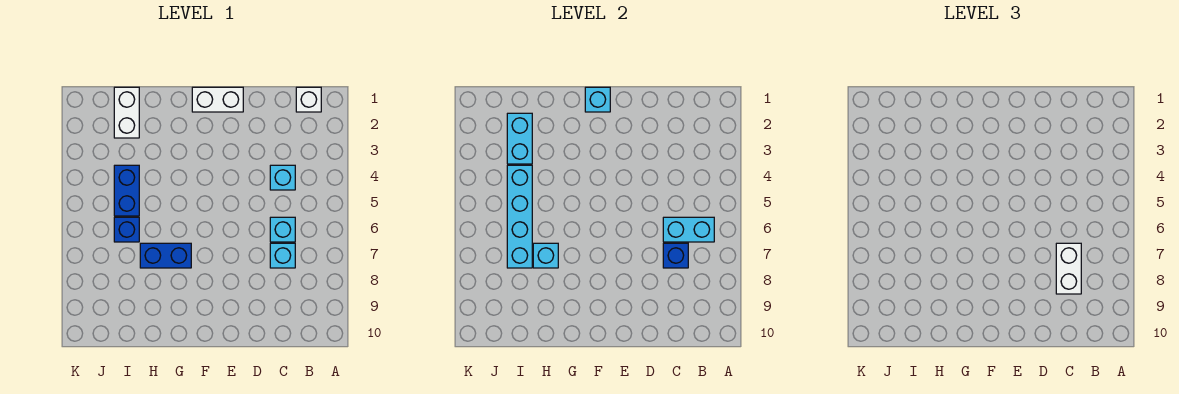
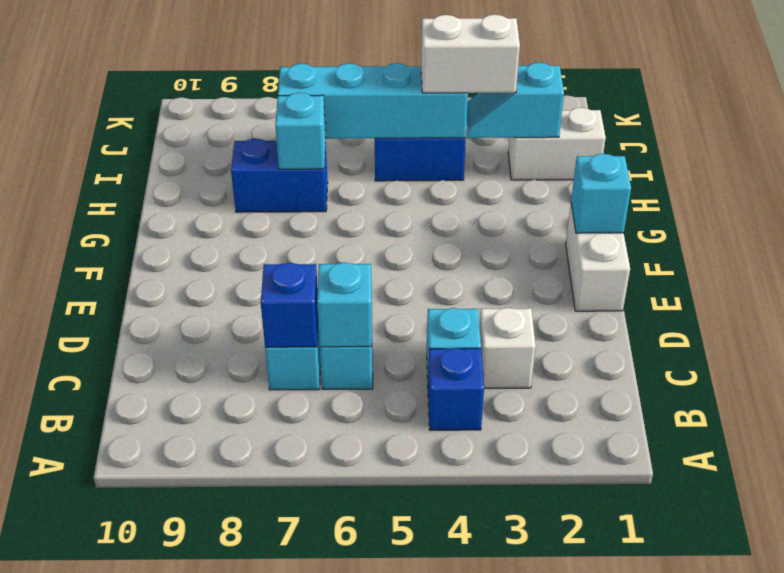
white brick B1 level 1 -> white brick C3 level 1
cyan brick B6:C6 level 2 -> cyan brick C6 level 2
white brick C7:C8 level 3 -> white brick I3:I4 level 3
blue brick G7:H7 level 1 -> blue brick H7:H8 level 1
cyan brick I2:I3 level 2 -> cyan slope I2:I3 level 2 top 2
blue brick I6 level 1 -> blue brick B4 level 1

